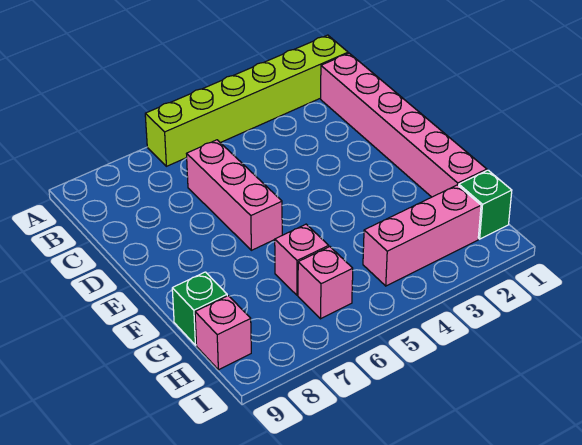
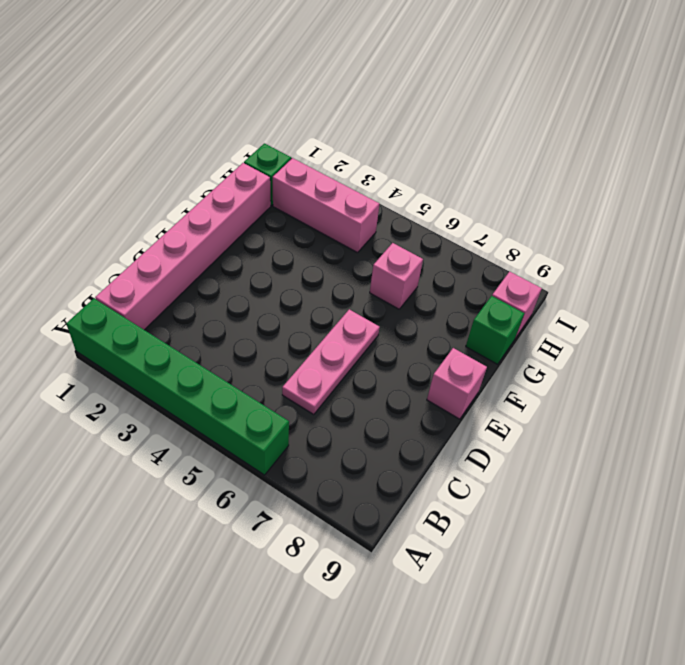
lime brick A1:A6 level 1 -> green brick A1:A6 level 1
pink brick C6:E6 level 1 -> pink plate C6:E6 level 1
pink brick H6 level 1 -> pink brick E9 level 1

